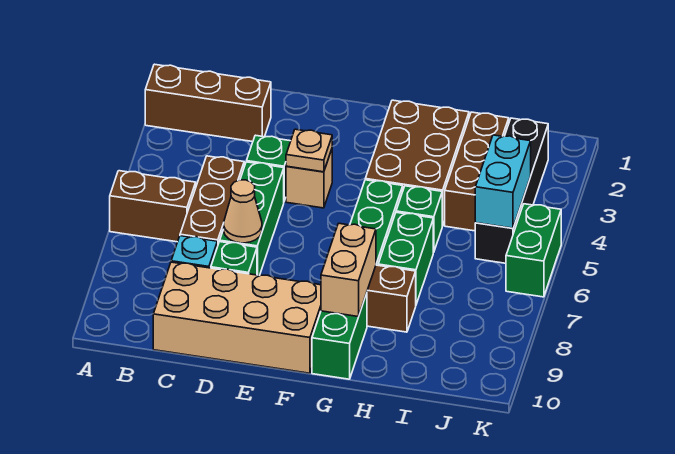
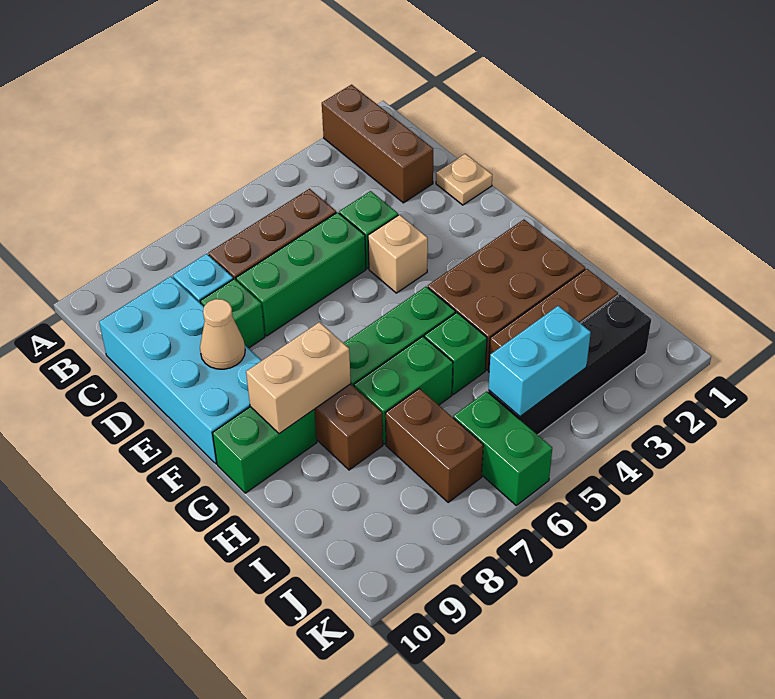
brown brick A6:B6 level 1 -> brown brick I7:J7 level 1
tan brick C9:F10 level 1 -> cyan brick C9:F10 level 1
tan cone D7 level 2 -> tan cone E9 level 2
tan plate E4 level 2 -> tan plate D1 level 1
green brick K5:K6 level 1 -> green brick J6:K6 level 1

